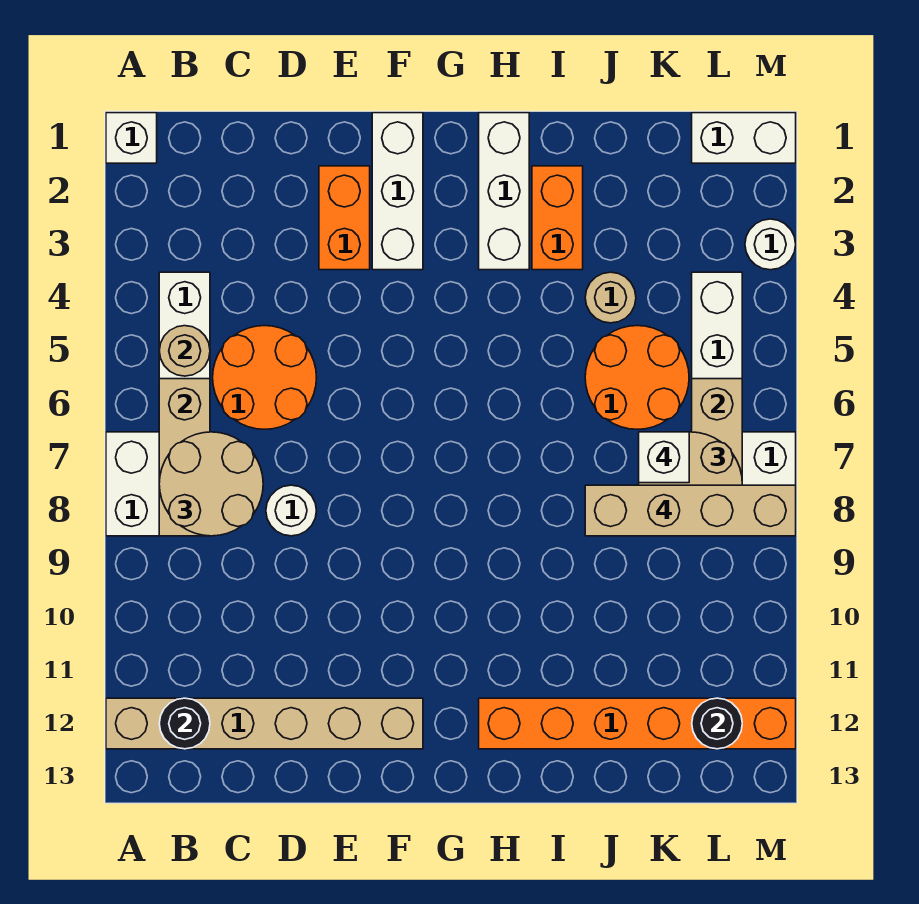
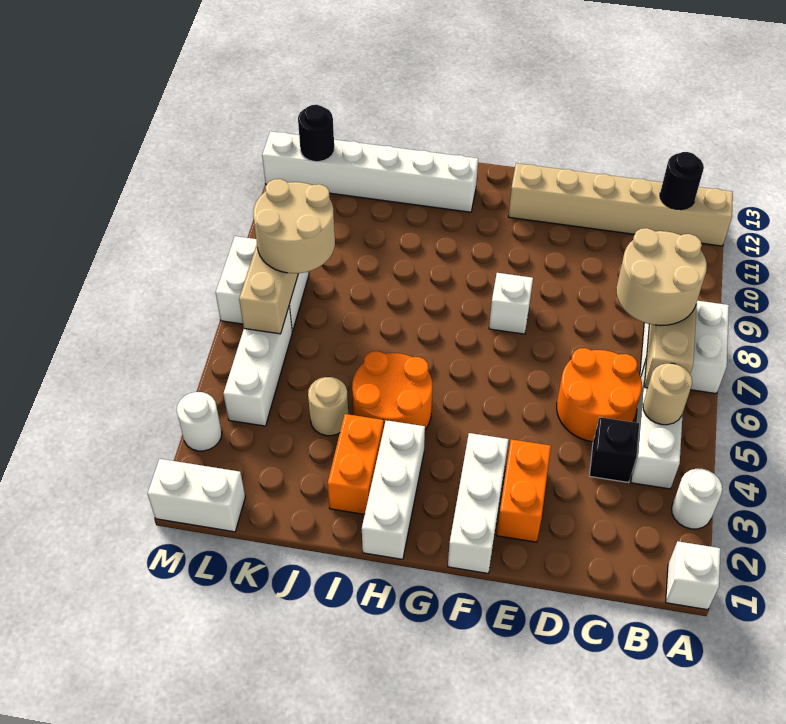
none -> black brick C4 level 1
white round brick D8 level 1 -> white round brick A3 level 1
orange brick H12:M12 level 1 -> white brick H12:M12 level 1
orange round brick J5:K6 level 1 -> orange round brick H4:I5 level 1
tan brick J8:M8 level 4 -> none
white brick K7 level 4 -> white brick F8 level 1

